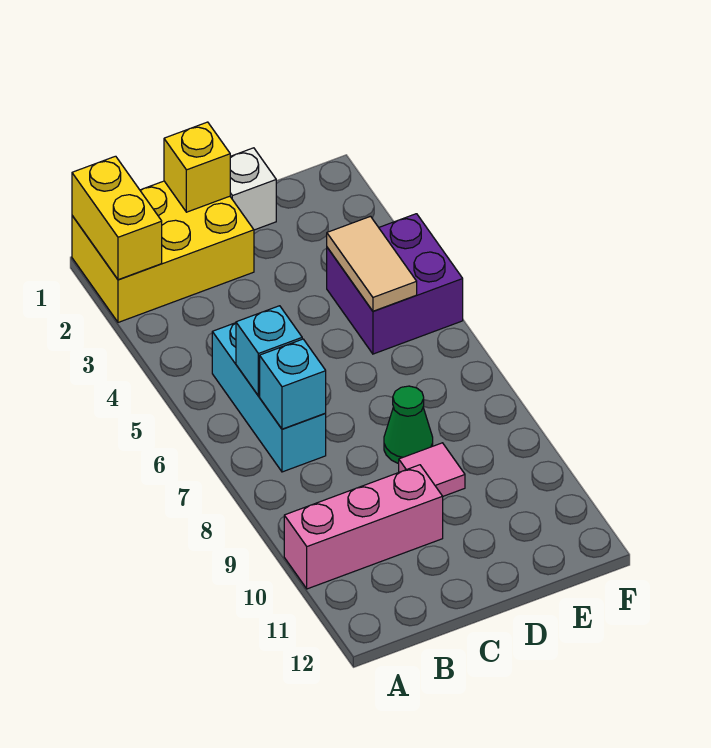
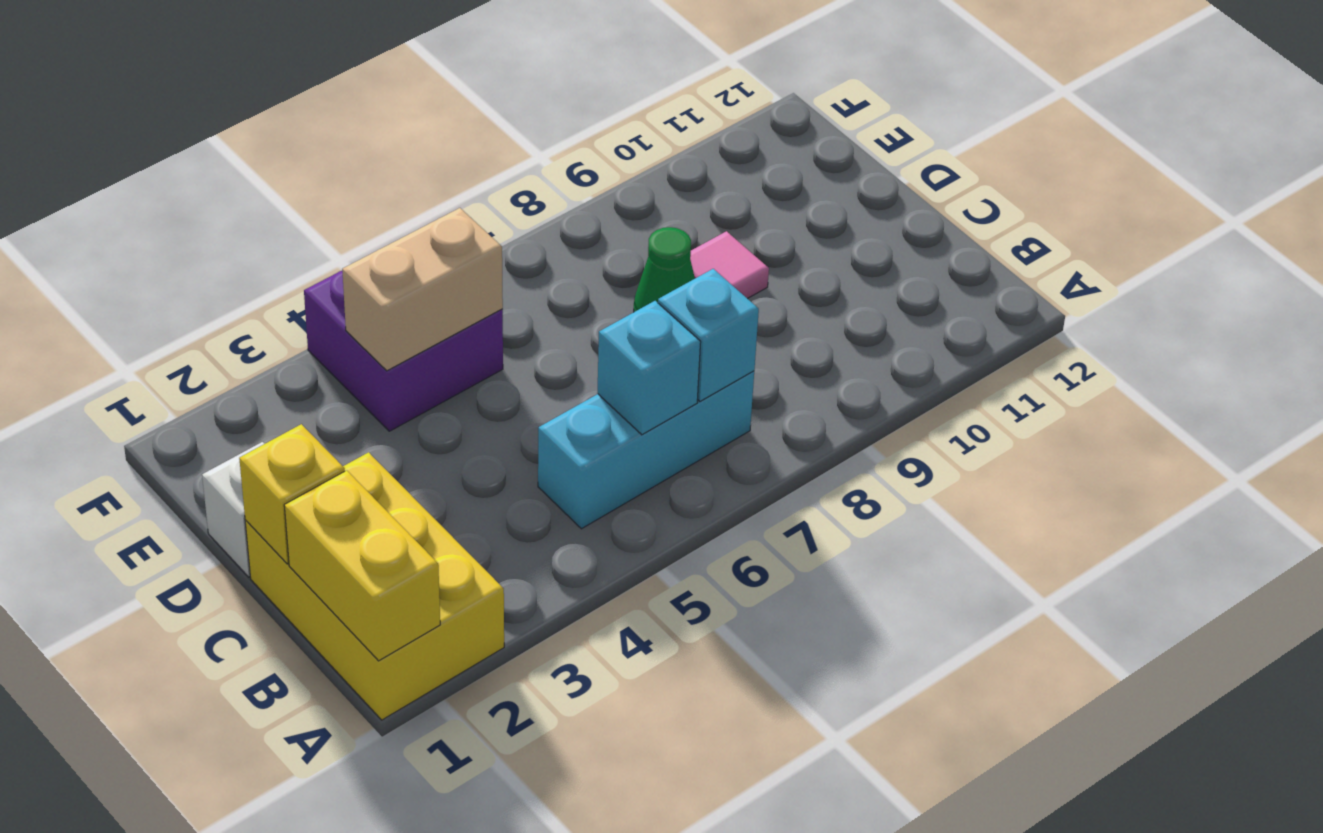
yellow brick A1:A2 level 2 -> yellow brick A1:B1 level 2
pink brick A10:C10 level 1 -> none
tan tile E4:E5 level 2 -> tan brick E4:E5 level 2

